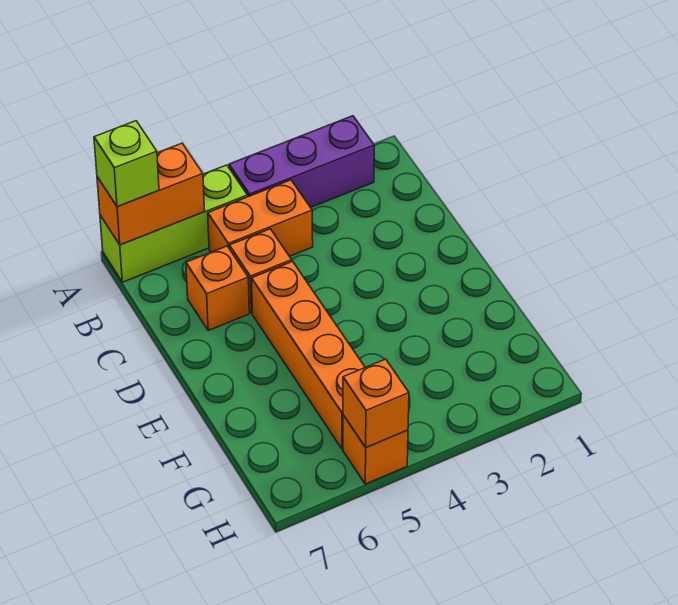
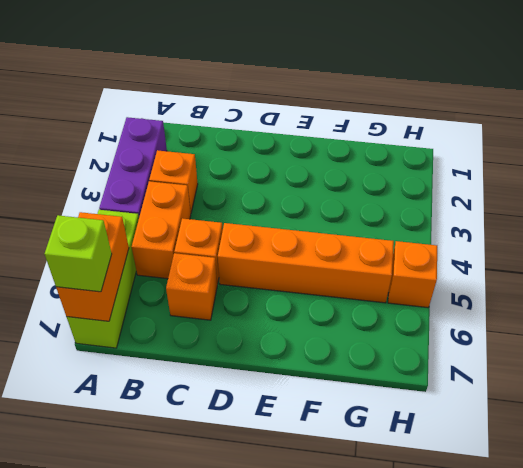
orange brick H5 level 2 -> orange brick B3 level 1

